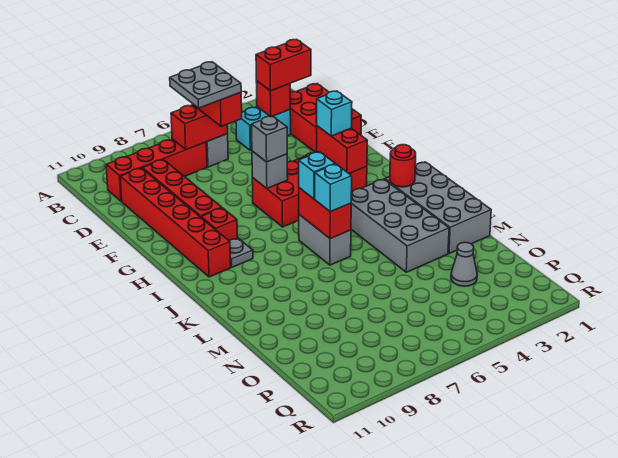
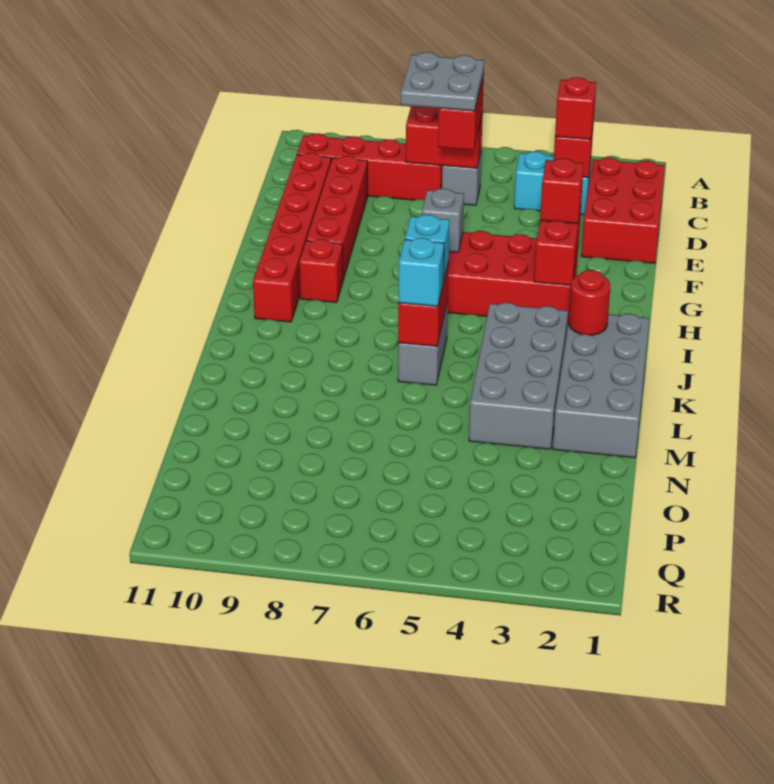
red brick C2:C3 level 3 -> red brick C3 level 3
cyan brick G3 level 3 -> red brick G3 level 3
grey brick G6 level 3 -> none
grey plate I9 level 1 -> none
grey cone O3 level 1 -> none

